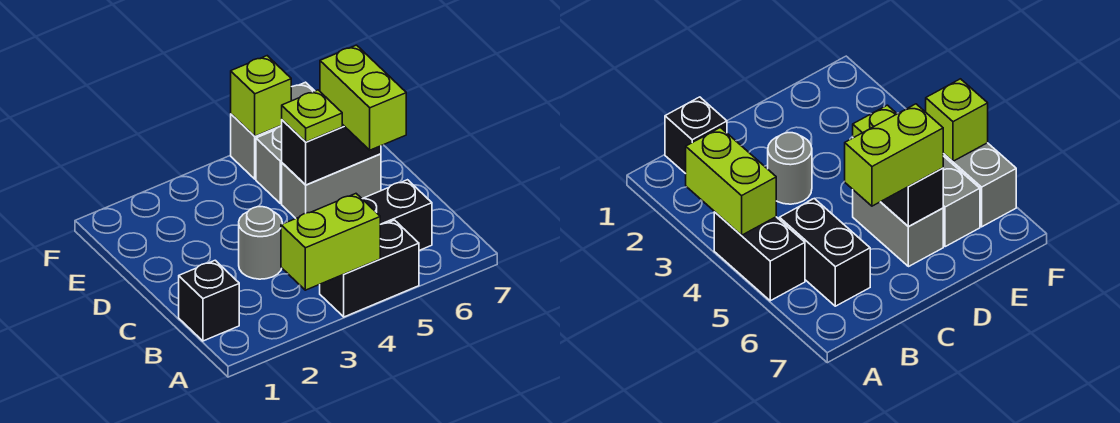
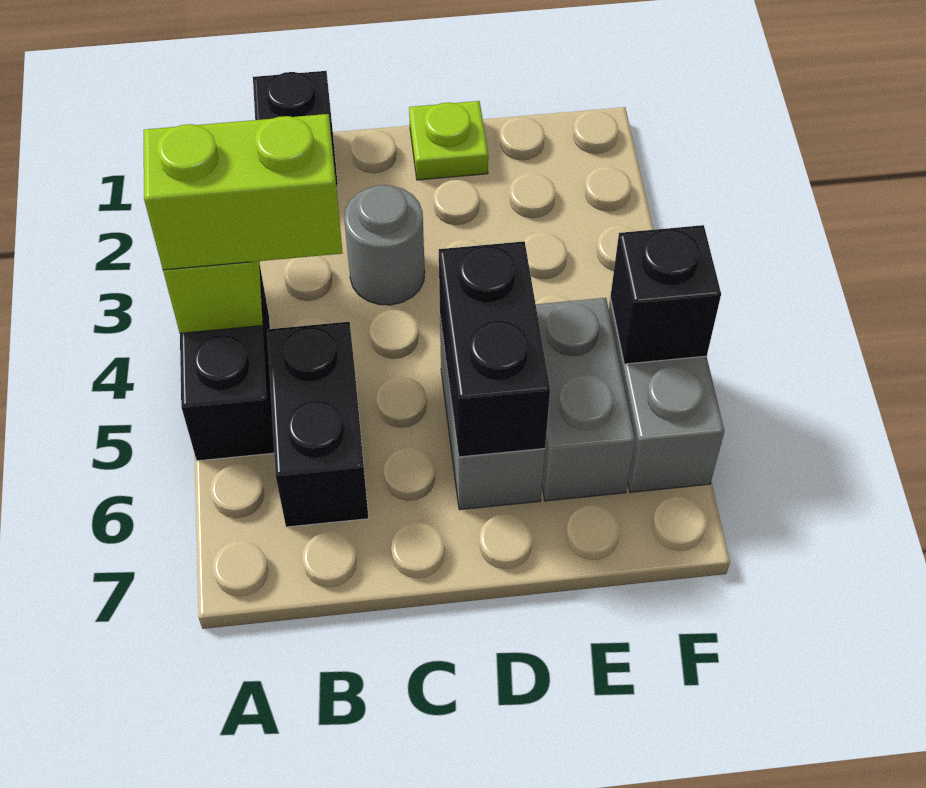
lime brick C6:D6 level 3 -> lime brick A4:B4 level 3
lime plate D5 level 3 -> lime plate D1 level 1
lime brick F5 level 2 -> black brick F5 level 2

